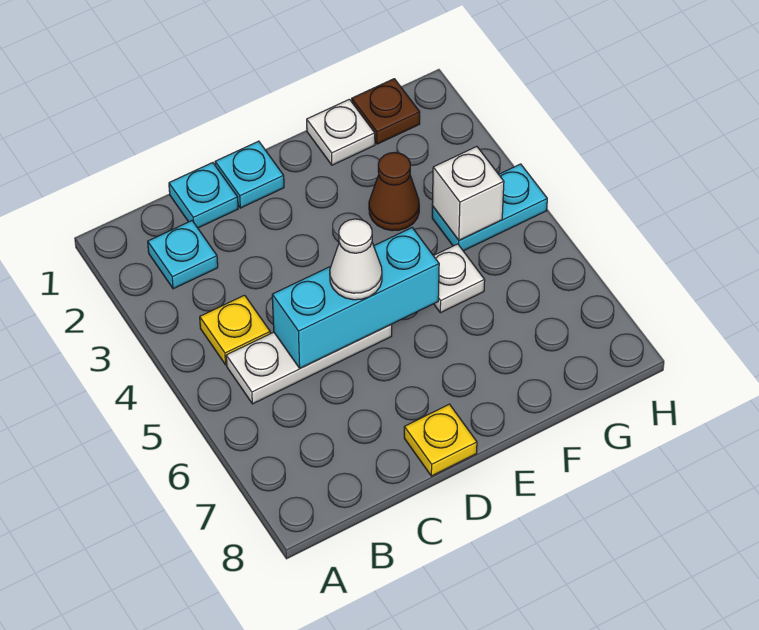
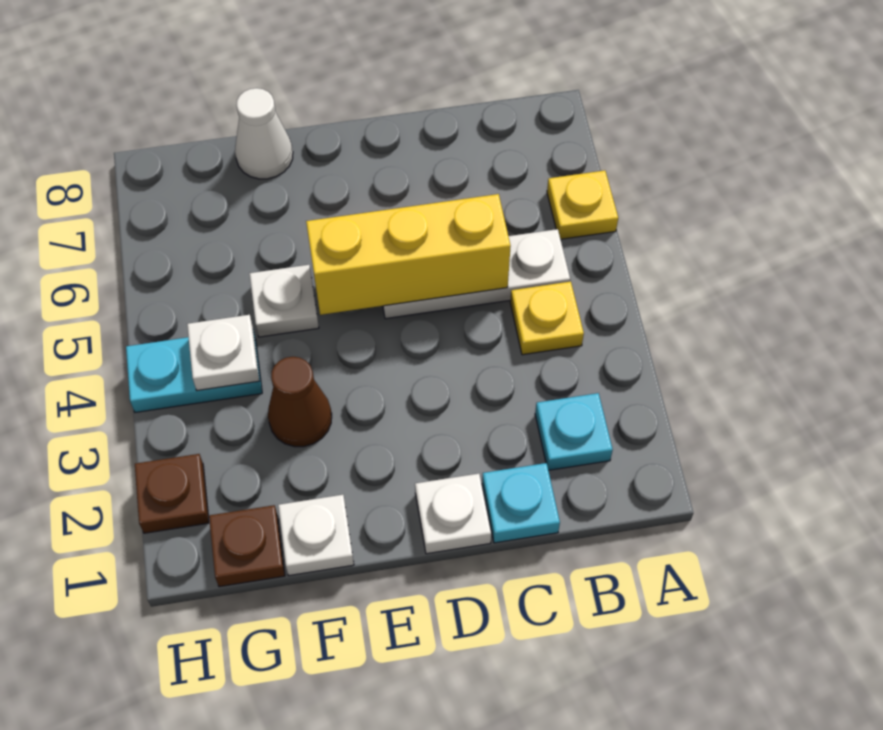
cyan brick C5:E5 level 2 -> yellow brick C5:E5 level 2
cyan plate D1 level 1 -> white plate D1 level 1
white cone D5 level 3 -> white cone F8 level 1
yellow plate D8 level 1 -> yellow plate A6 level 1
white brick G4 level 2 -> white plate G4 level 2
none -> brown plate H2 level 1

